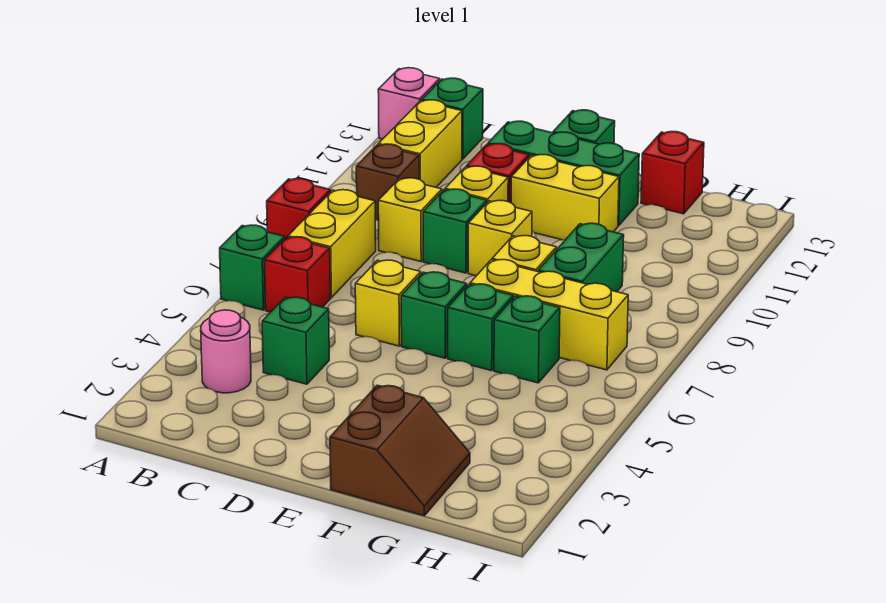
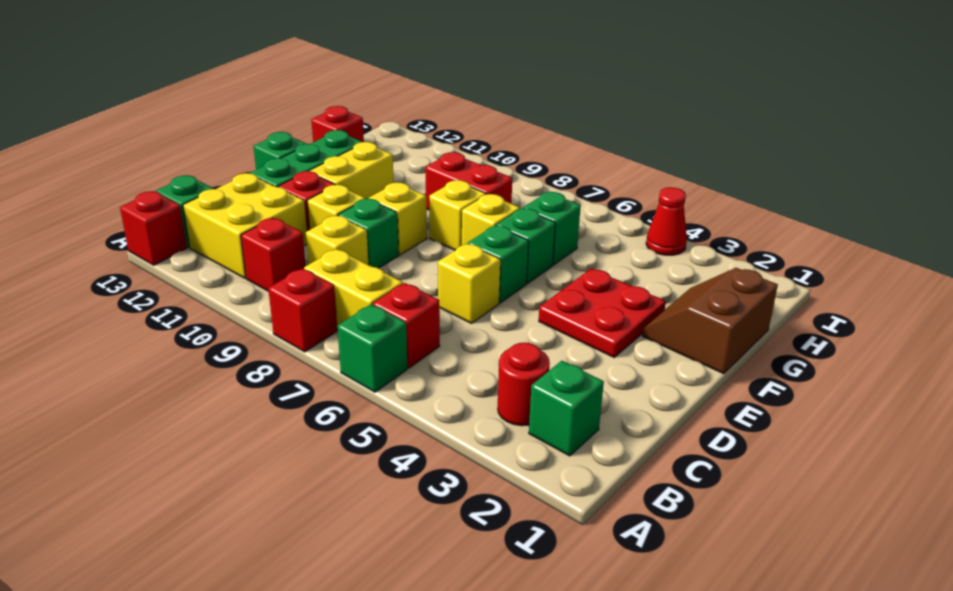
pink brick A13 level 1 -> red brick A13 level 1
pink round brick B3 level 1 -> red round brick B3 level 1
brown brick B10 level 1 -> red brick B10 level 1
yellow brick B11:B12 level 1 -> yellow brick B11:C12 level 1
green brick C4 level 1 -> green brick B2 level 1
none -> red plate E3:F4 level 1
brown slope F1:G2 level 1 top F -> brown slope F1:G2 level 1 top 1
yellow brick F7:H7 level 1 -> yellow brick F7 level 1
green brick G8:G9 level 1 -> red brick G8:G9 level 1
none -> red cone I4 level 1

